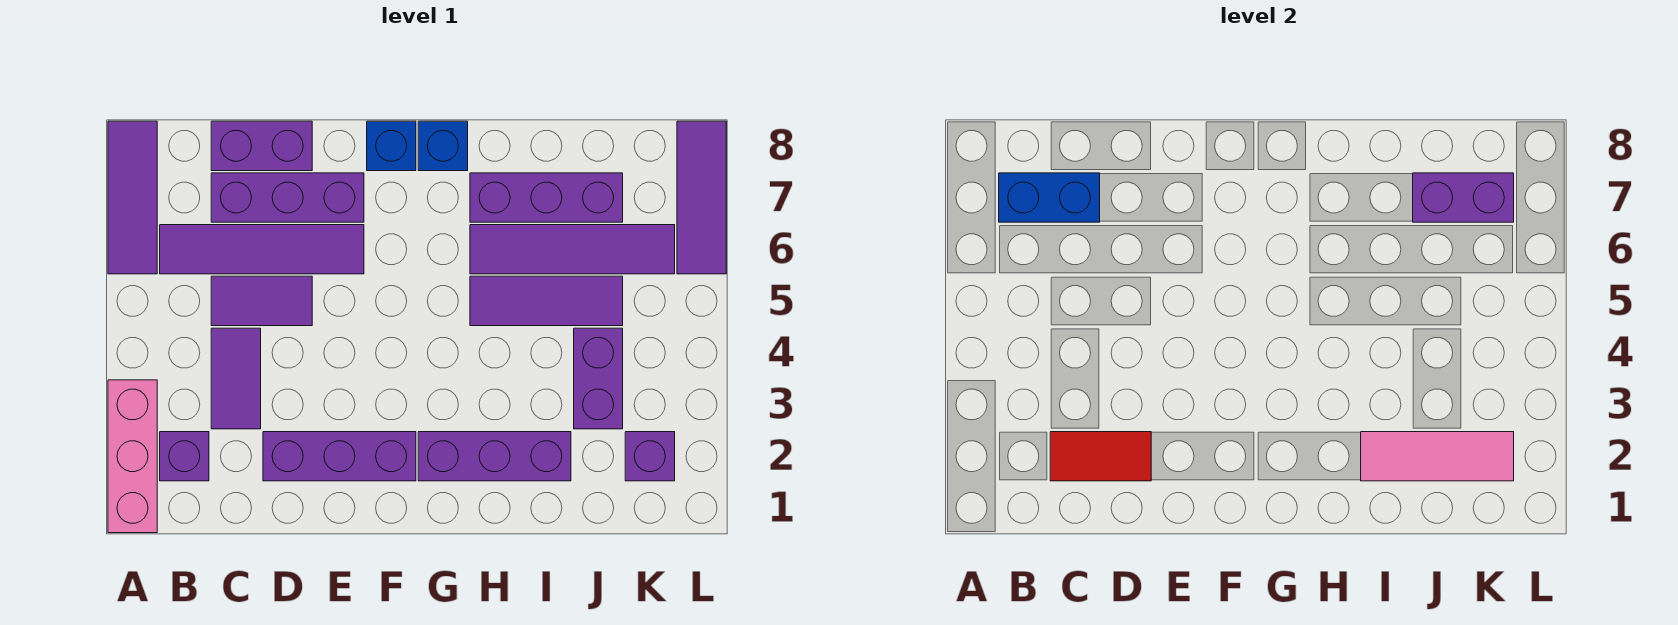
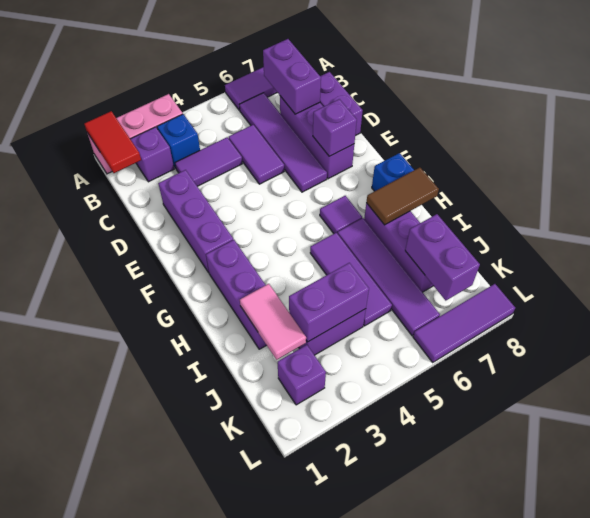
blue brick B7:C7 level 2 -> purple brick B7:C7 level 2
red tile C2:D2 level 2 -> red tile A1:B1 level 2
none -> purple brick E7 level 2
blue brick F8 level 1 -> blue brick B3 level 1
none -> purple tile G6 level 1
none -> brown tile H7:H8 level 2
pink tile I2:K2 level 2 -> pink tile I2:J2 level 2
none -> purple brick J3:J4 level 2

